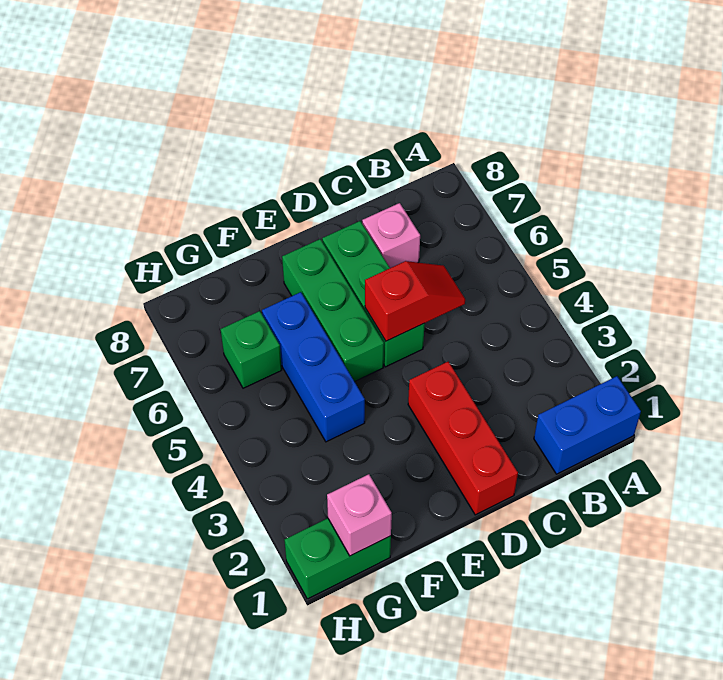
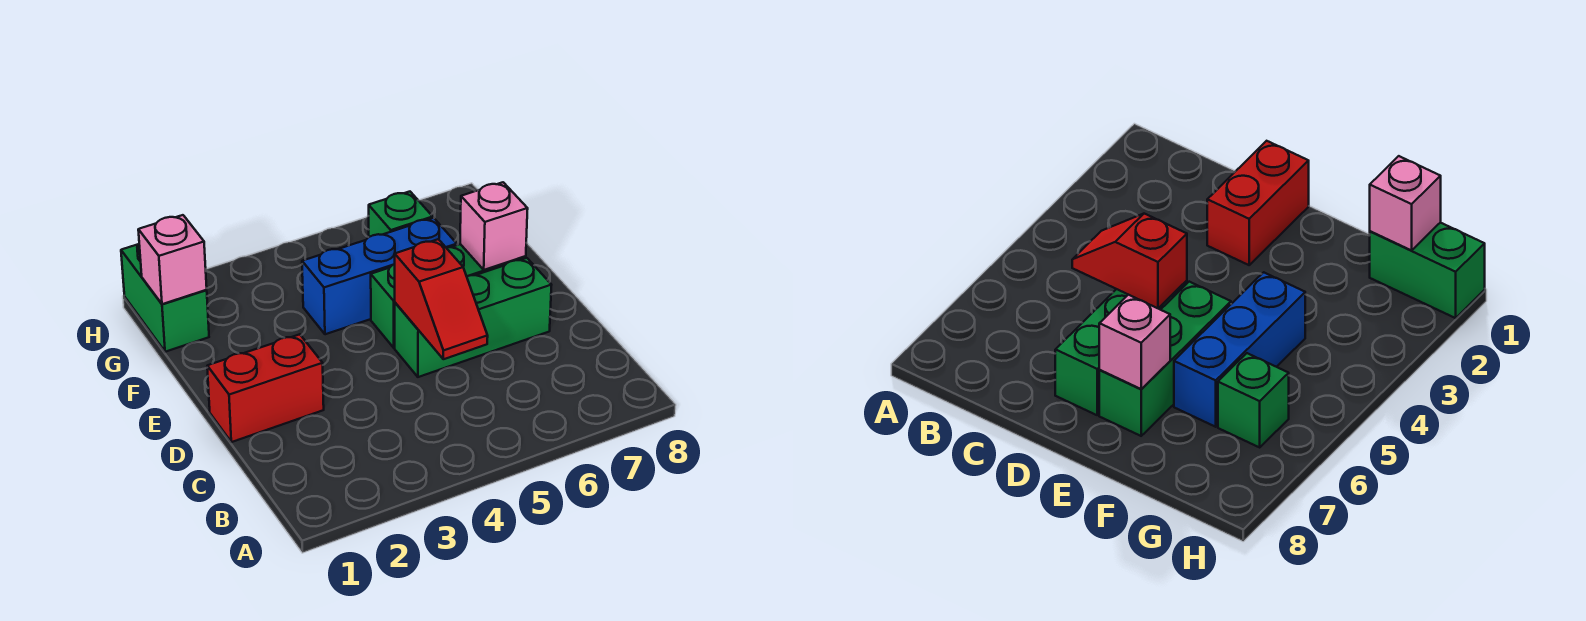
blue brick A1:B1 level 1 -> none
pink brick C7 level 1 -> pink brick E7 level 2
red brick D1:D3 level 1 -> red brick D1:D2 level 1

